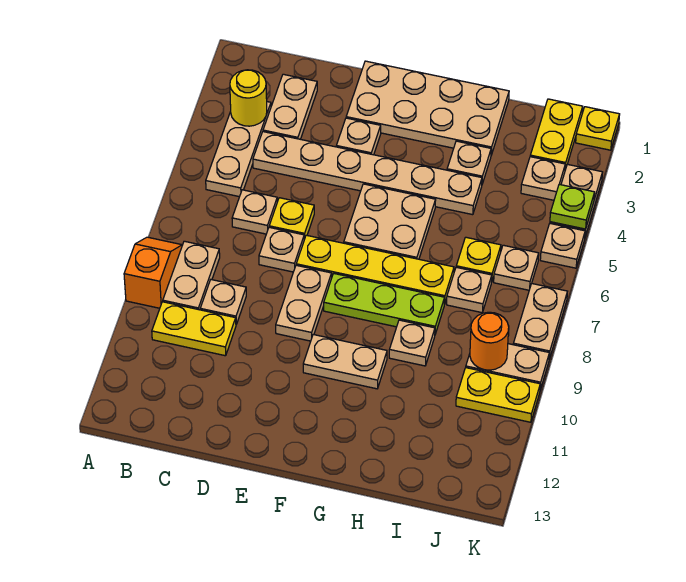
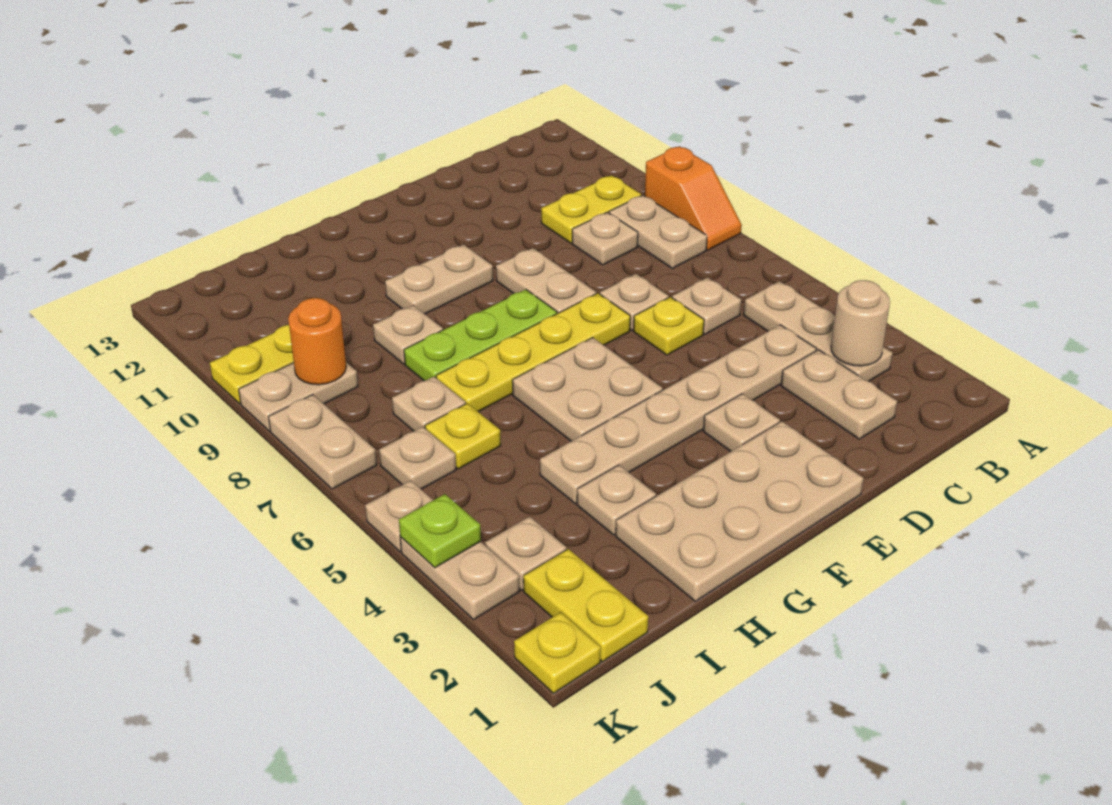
yellow round brick B3 level 2 -> tan round brick B3 level 2

